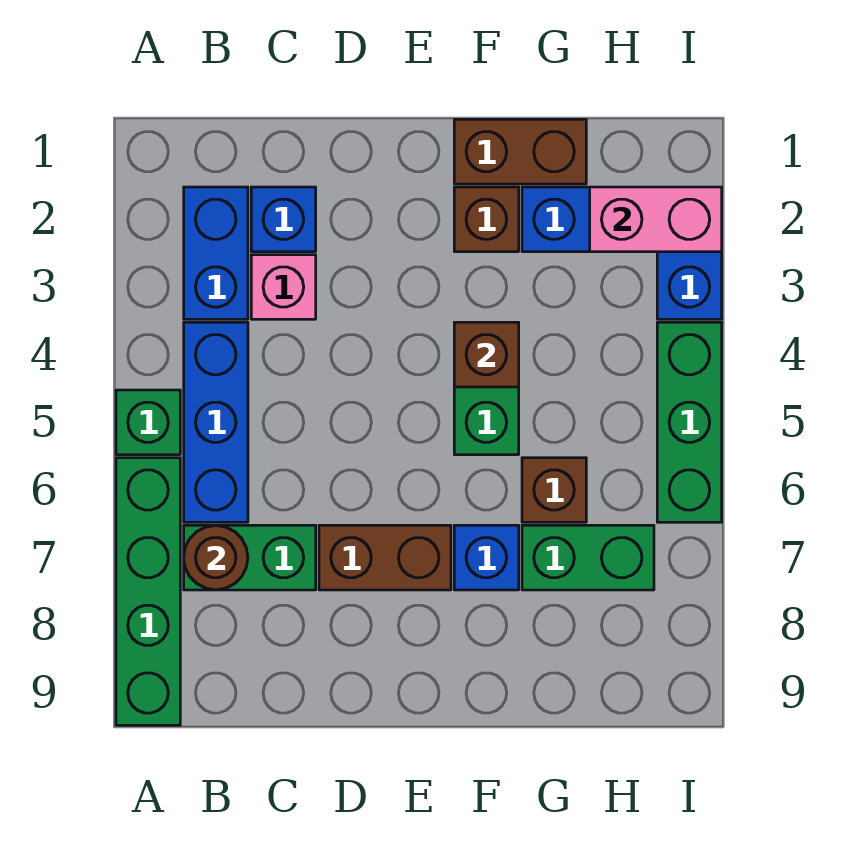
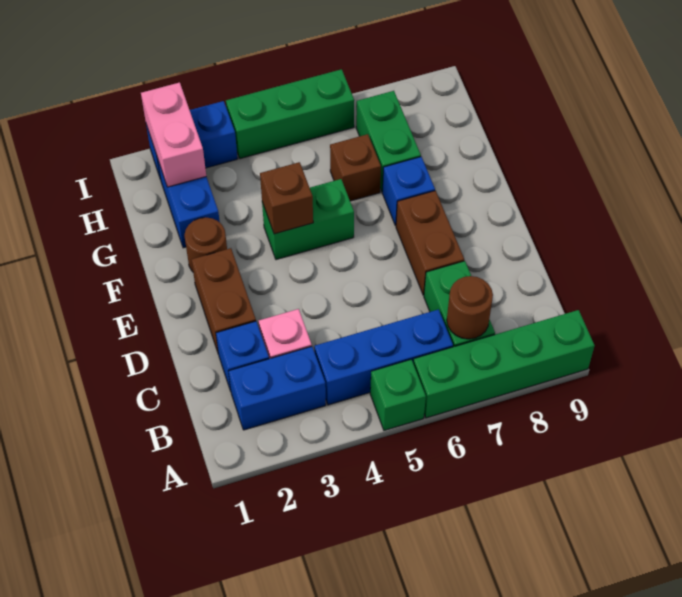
brown brick F1:G1 level 1 -> brown brick D2:E2 level 1
brown brick F2 level 1 -> brown round brick F2 level 1

